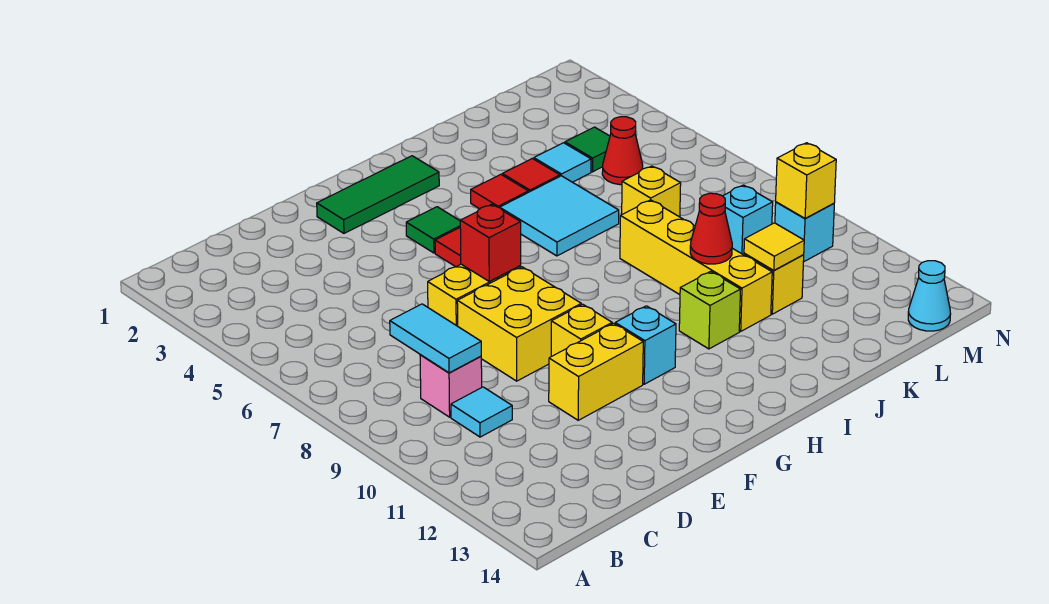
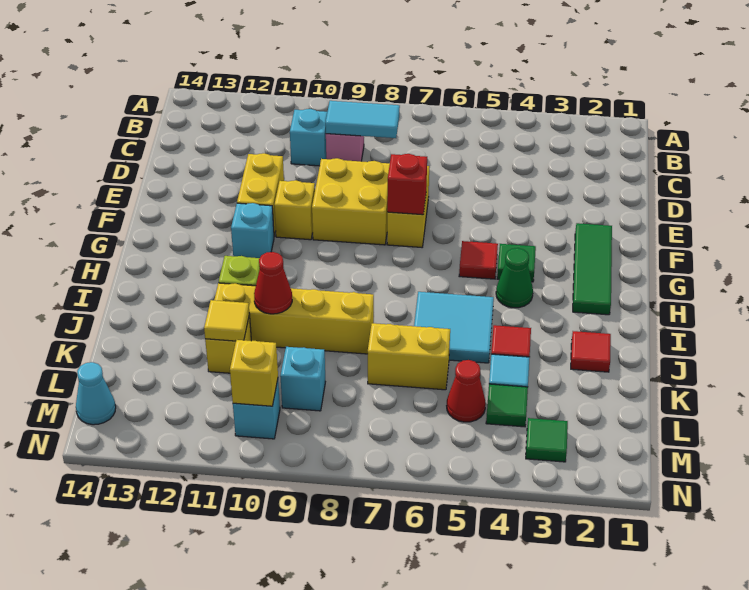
cyan tile C10 level 1 -> cyan brick C10 level 1
none -> green cone H4 level 1
red tile I4 level 1 -> red tile J2 level 1
yellow brick K7 level 1 -> yellow brick K6:K7 level 1
none -> green tile M3 level 1

